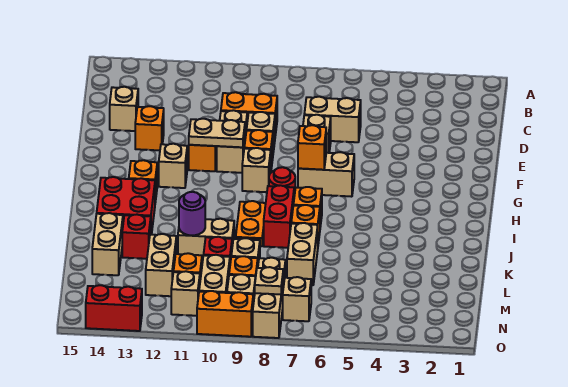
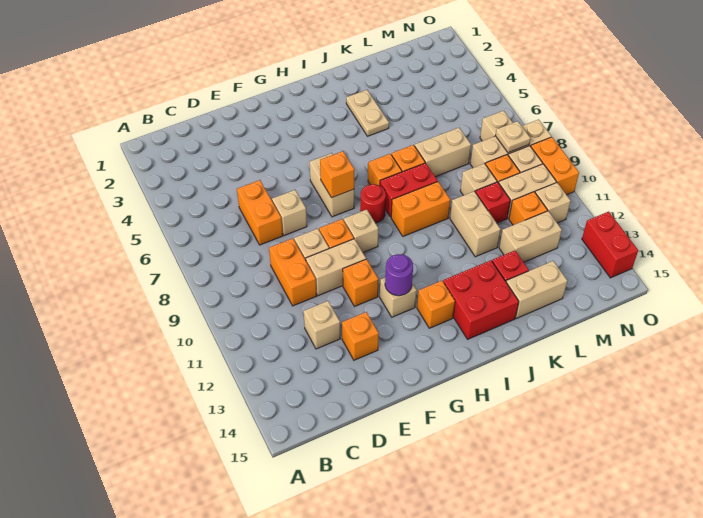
tan brick D6:D7 level 1 -> orange brick D6:D7 level 1
tan brick D14 level 1 -> tan brick D12 level 1
tan plate F10:F11 level 2 -> tan plate J3:J4 level 1
orange plate I9:J9 level 1 -> orange brick I9:J9 level 1
purple round brick K11 level 2 -> purple round brick G12 level 2

